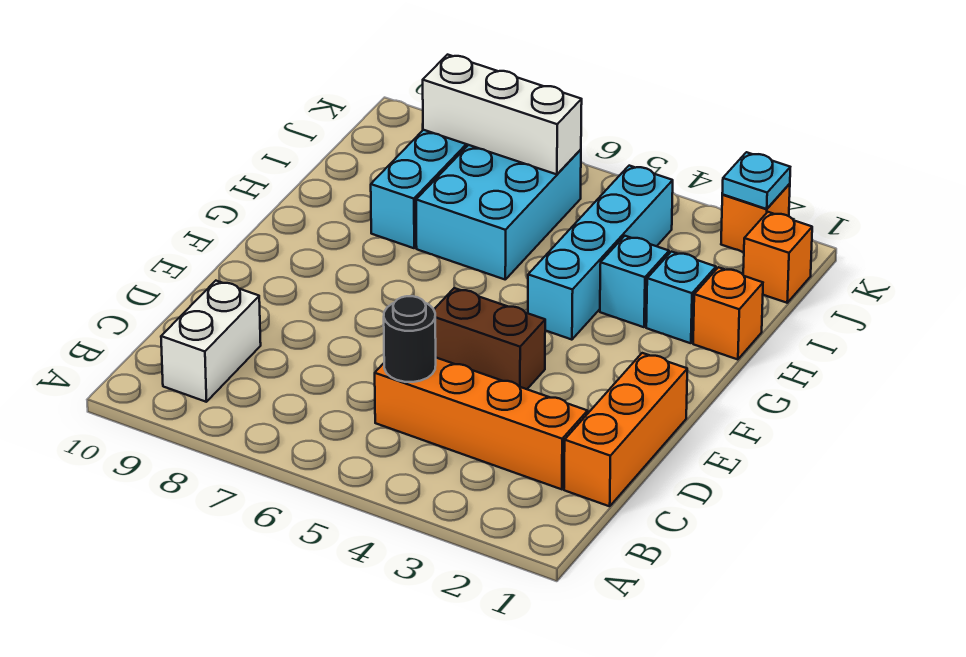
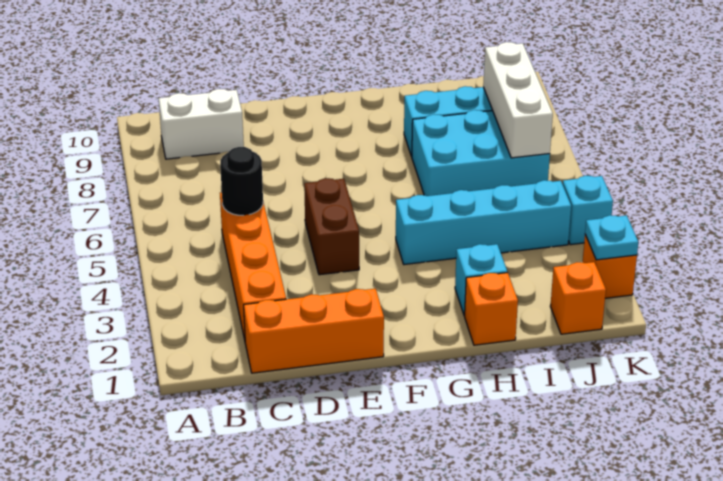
cyan brick H3 level 1 -> cyan brick K4 level 1

